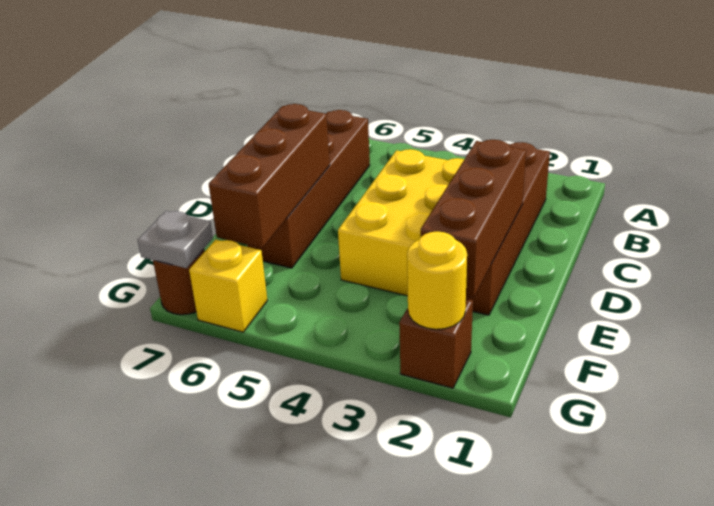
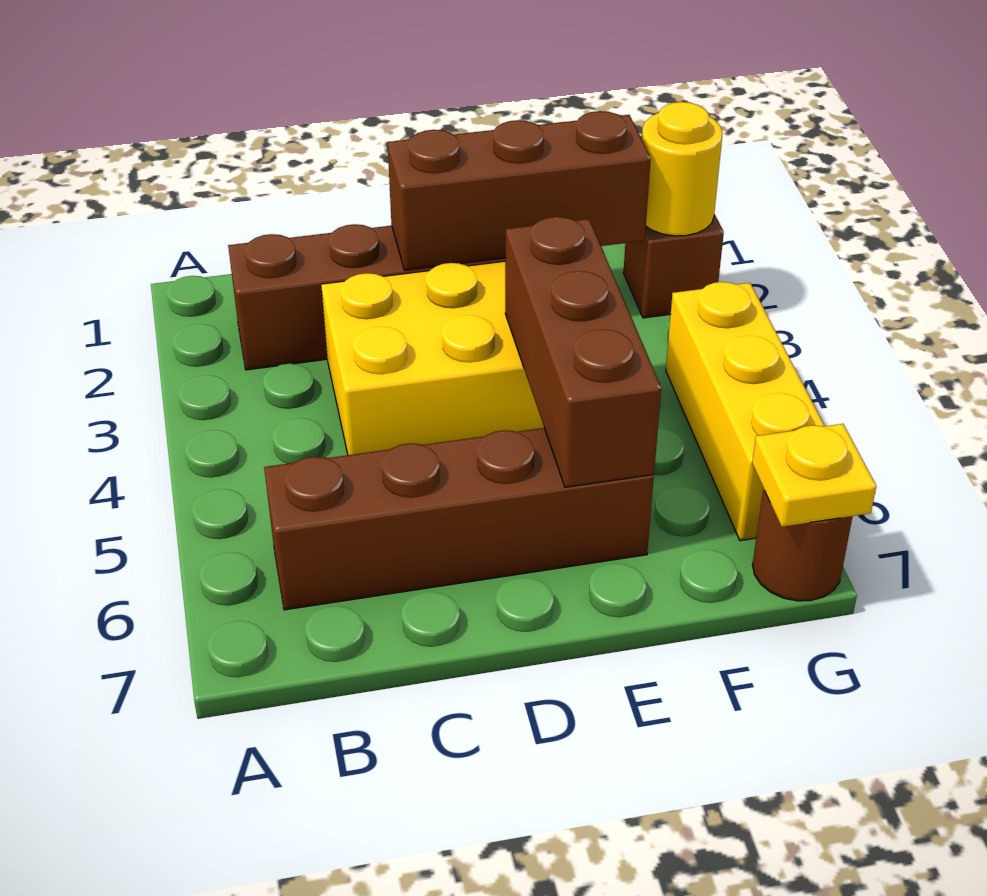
brown brick D6:F6 level 2 -> brown brick E4:E6 level 2
yellow brick G6 level 1 -> yellow brick G4:G6 level 1
grey plate G7 level 2 -> yellow plate G7 level 2

